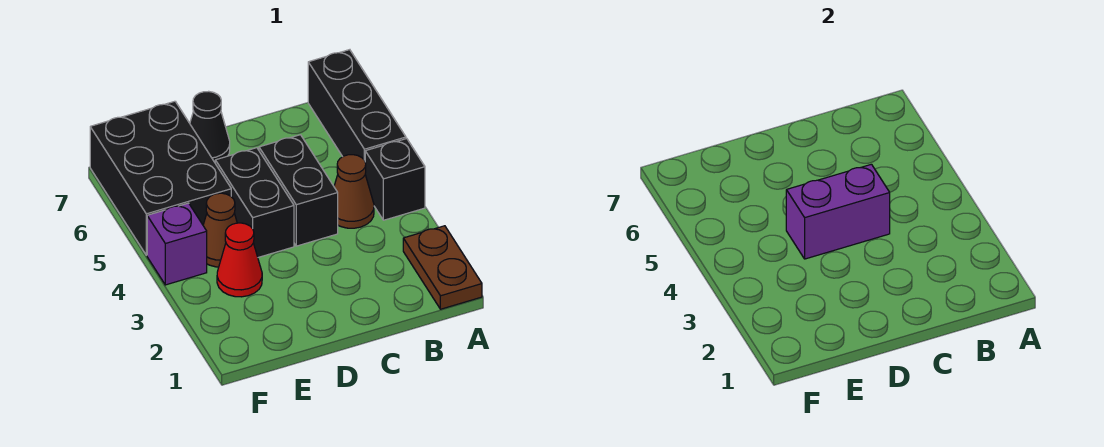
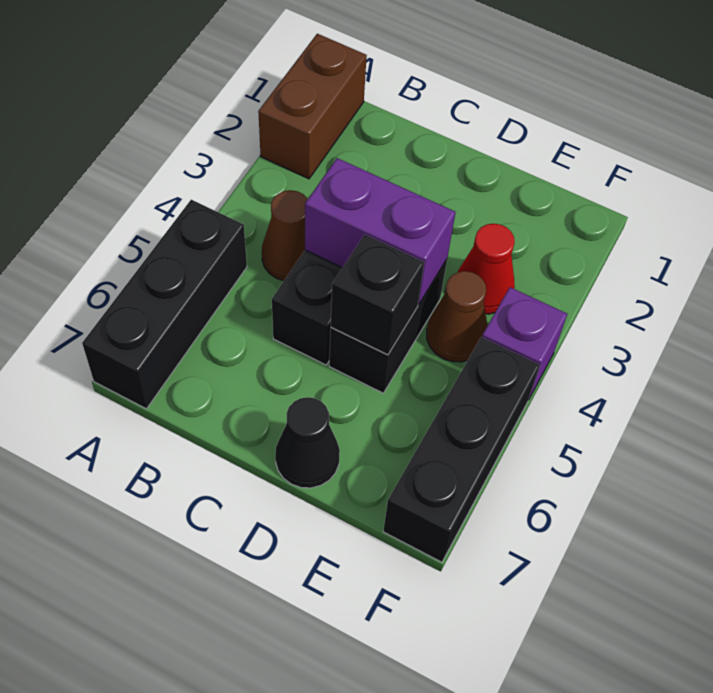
brown plate A1:A2 level 1 -> brown brick A1:A2 level 1
black brick A4 level 1 -> black brick D5 level 2
black brick E5:F7 level 1 -> black brick F5:F7 level 1

